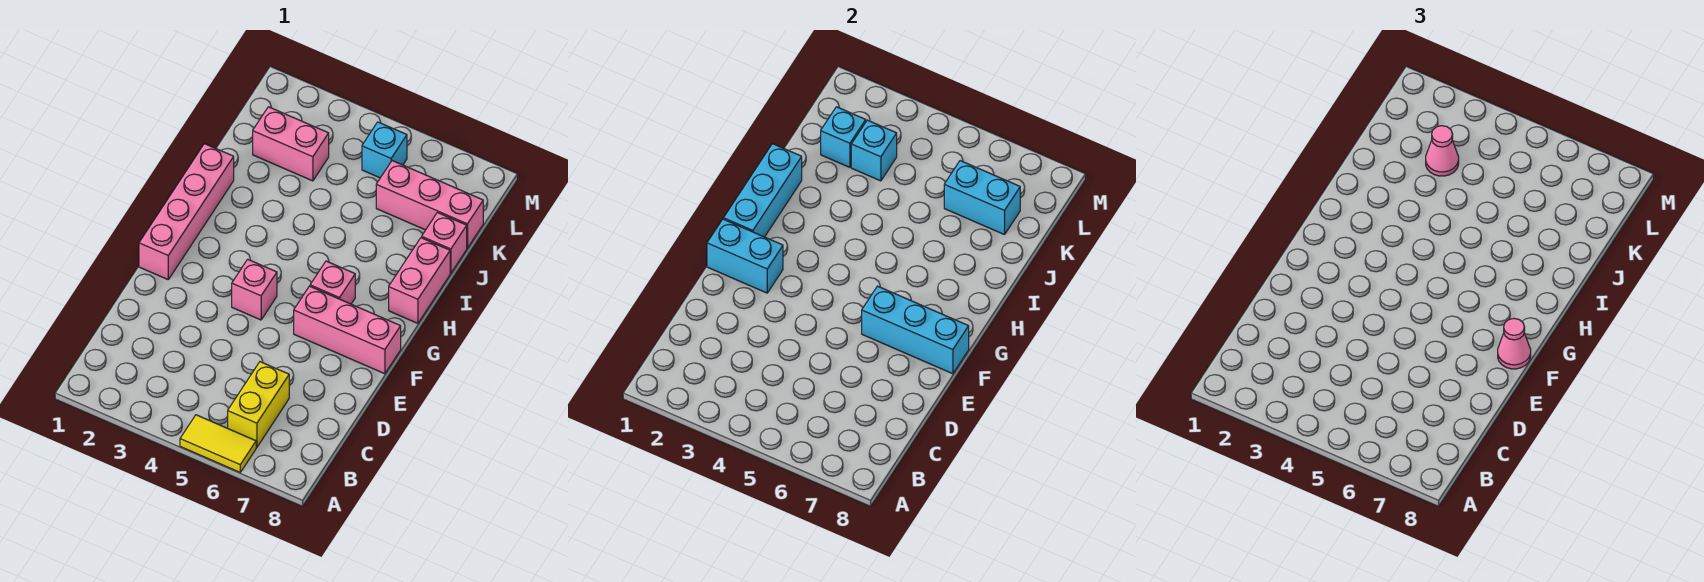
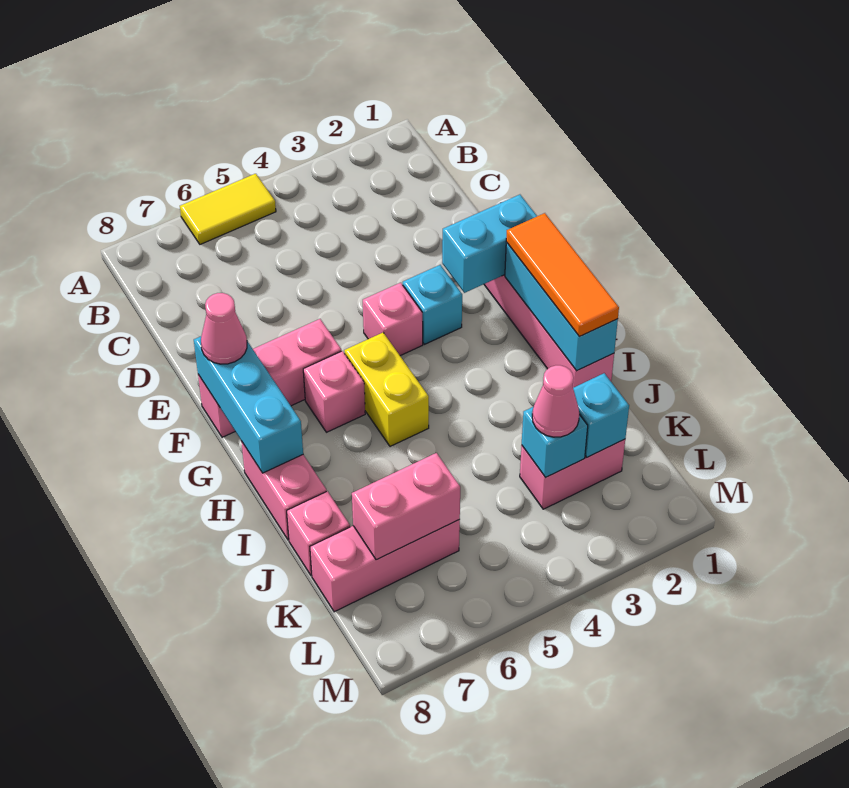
yellow brick B6:C6 level 1 -> yellow brick G5:H5 level 1
cyan brick F6:F8 level 2 -> cyan brick F8:H8 level 2
none -> orange tile G1:I1 level 3
cyan brick K6:K7 level 2 -> pink brick K6:K7 level 2
cyan brick L5 level 1 -> cyan brick F3 level 1

